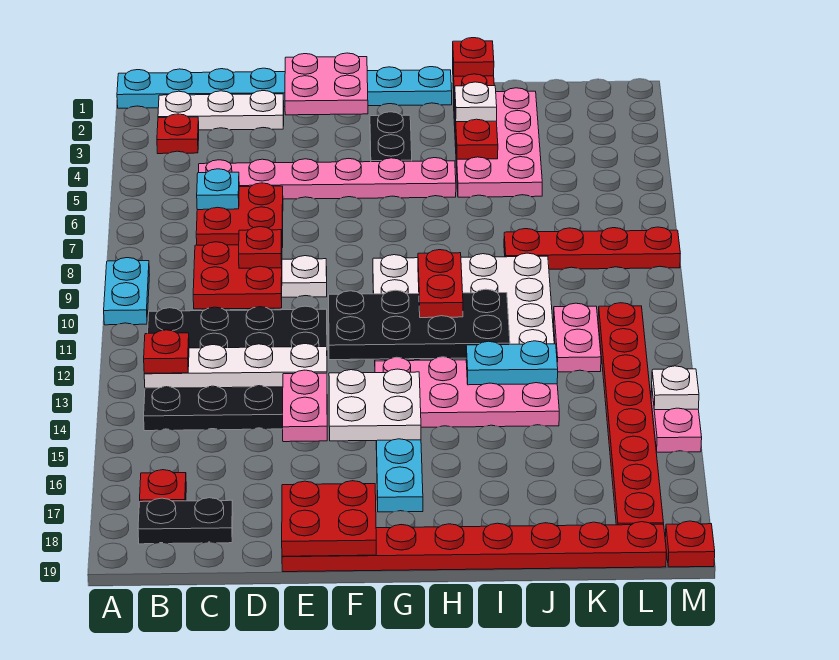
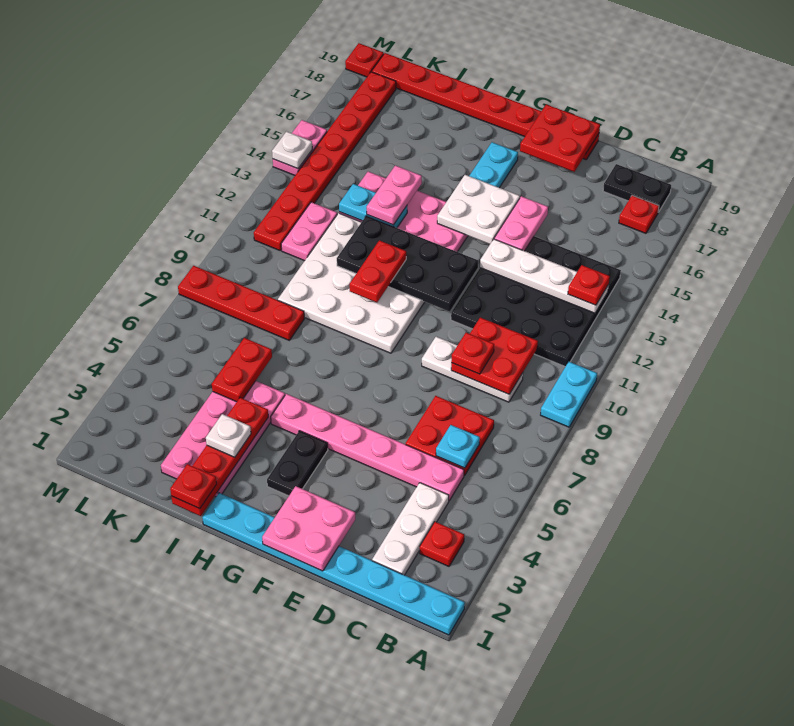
white plate B2:D2 level 1 -> white plate C2:C4 level 1
none -> pink plate I13:I14 level 3
none -> red plate J5:J6 level 2

